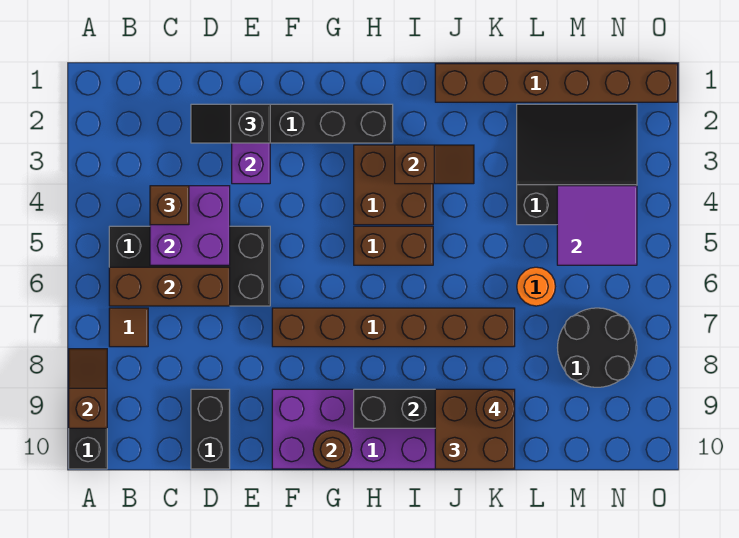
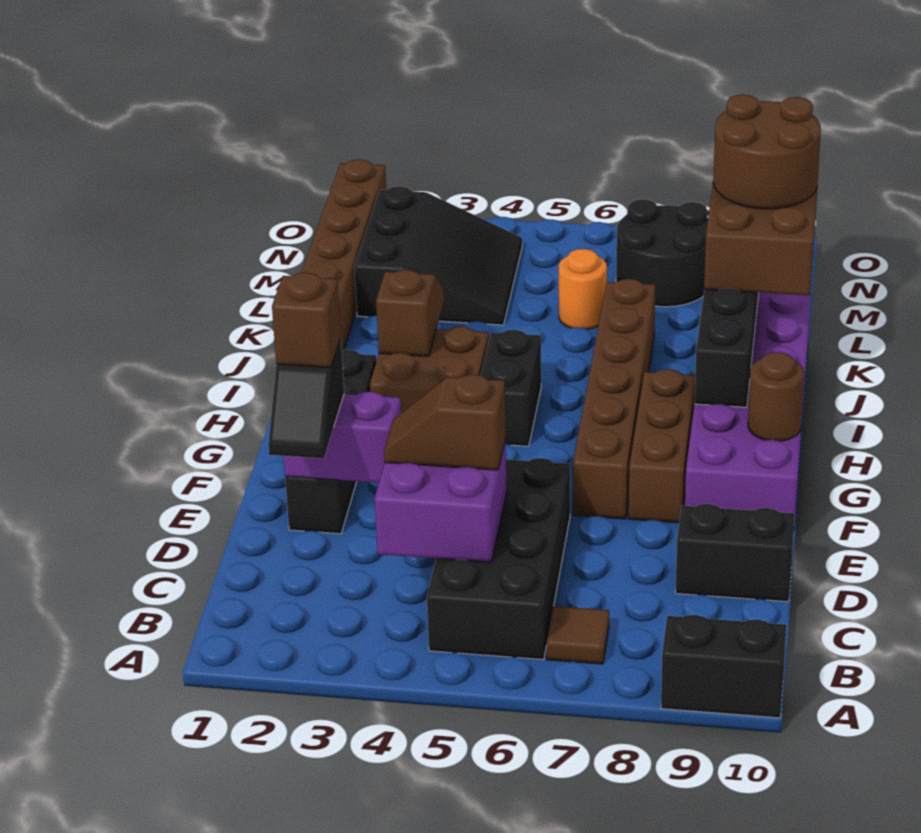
brown slope A8:A9 level 2 top 9 -> brown slope D4:D5 level 3 top 5
brown brick B6:D6 level 2 -> brown brick F8:H8 level 1
brown brick C4 level 3 -> brown brick E2 level 4
brown brick H5:I5 level 1 -> black brick H5:I5 level 1
brown round brick K9 level 4 -> brown round brick K9:L10 level 4
black slope L2:N4 level 1 top 4 -> black slope L2:N4 level 1 top 2
purple tile M4:N5 level 2 -> none

